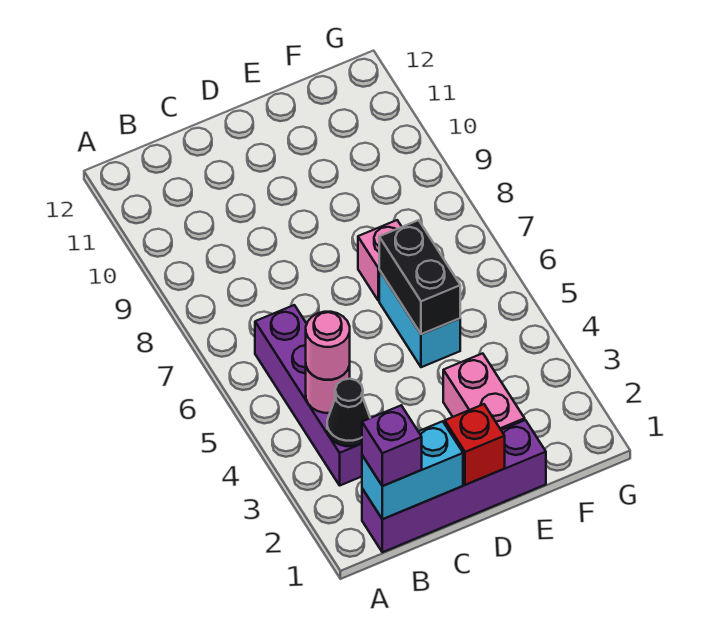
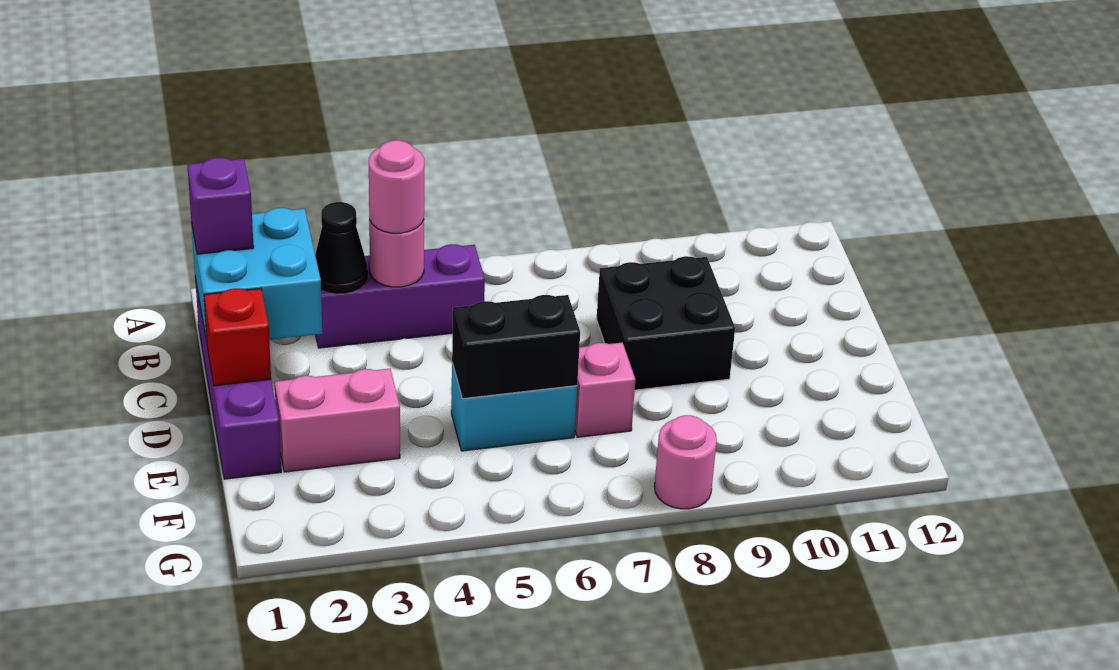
cyan brick B1:C1 level 2 -> cyan brick B1:C2 level 2
purple brick B3:B6 level 1 -> purple brick B3:B5 level 1
none -> black brick C8:D9 level 1
none -> pink round brick G8 level 1

